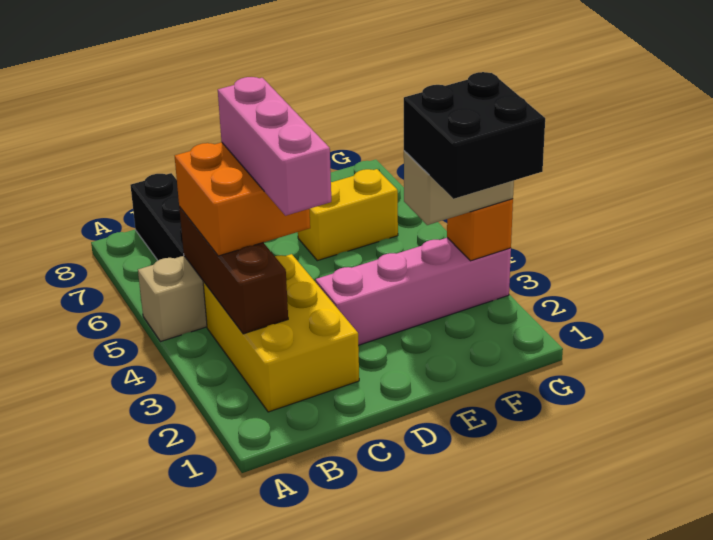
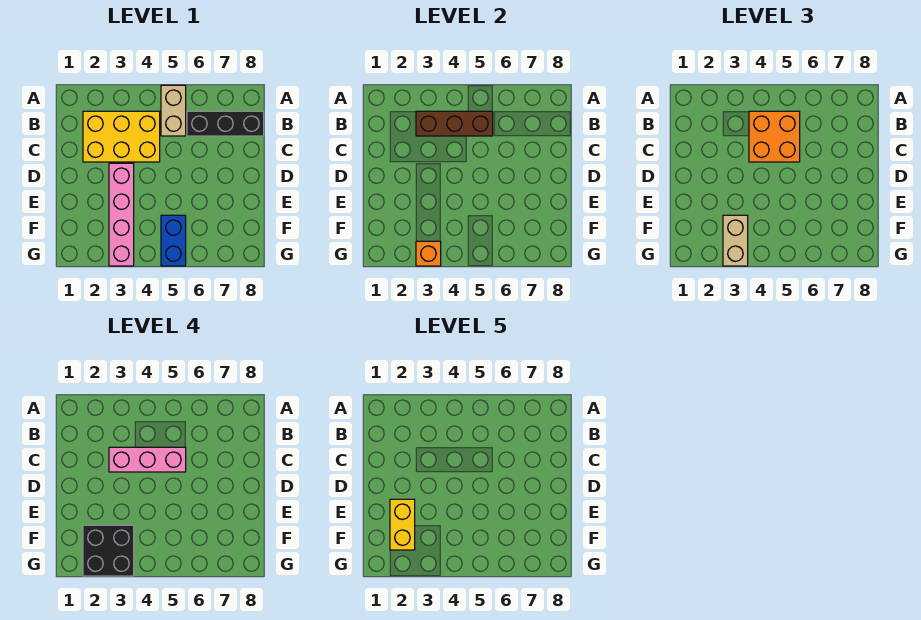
yellow brick E6:F6 level 1 -> yellow brick E2:F2 level 5
none -> blue brick F5:G5 level 1

